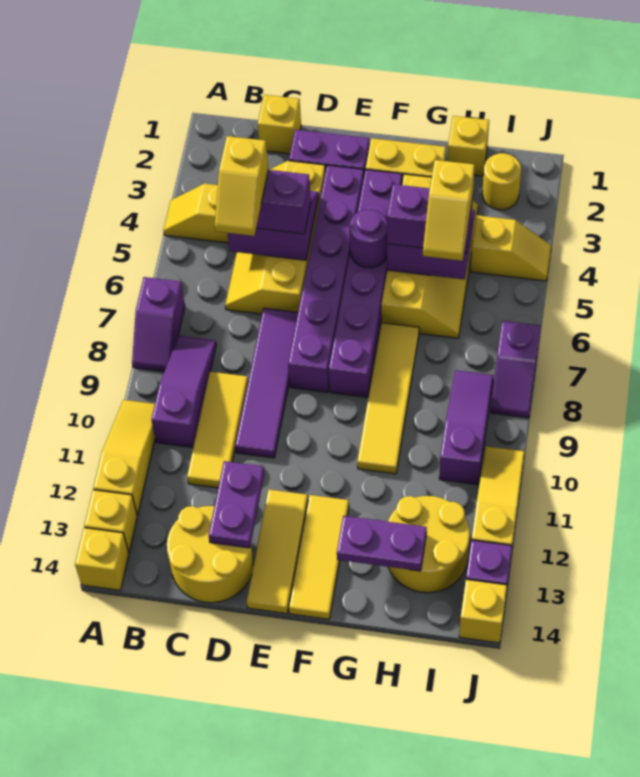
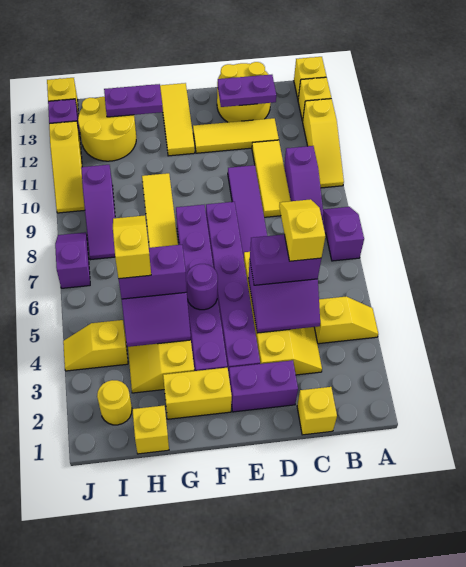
purple plate D12:D13 level 2 -> purple plate C13:D13 level 2
yellow tile E12:E14 level 1 -> yellow tile C12:E12 level 1

